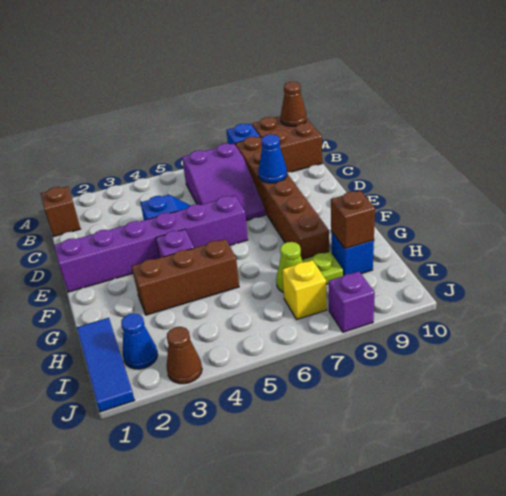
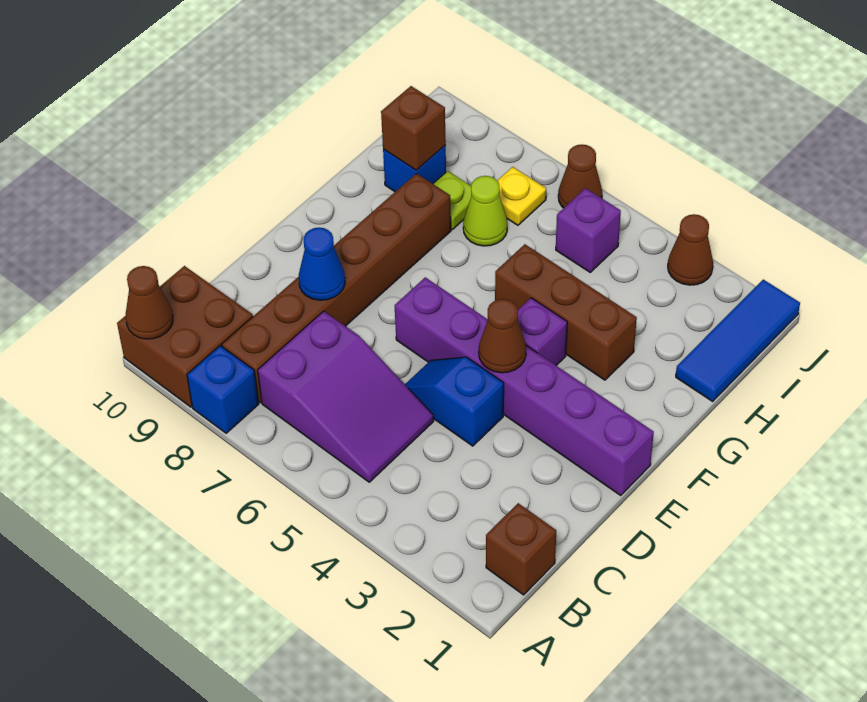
purple slope B6:D7 level 1 top B -> purple slope B5:C7 level 1 top 7
none -> brown cone E4 level 2
blue cone I2 level 1 -> none
yellow brick I7 level 1 -> yellow plate I7 level 1
none -> brown cone J6 level 1
purple brick J8 level 1 -> purple brick I5 level 1

